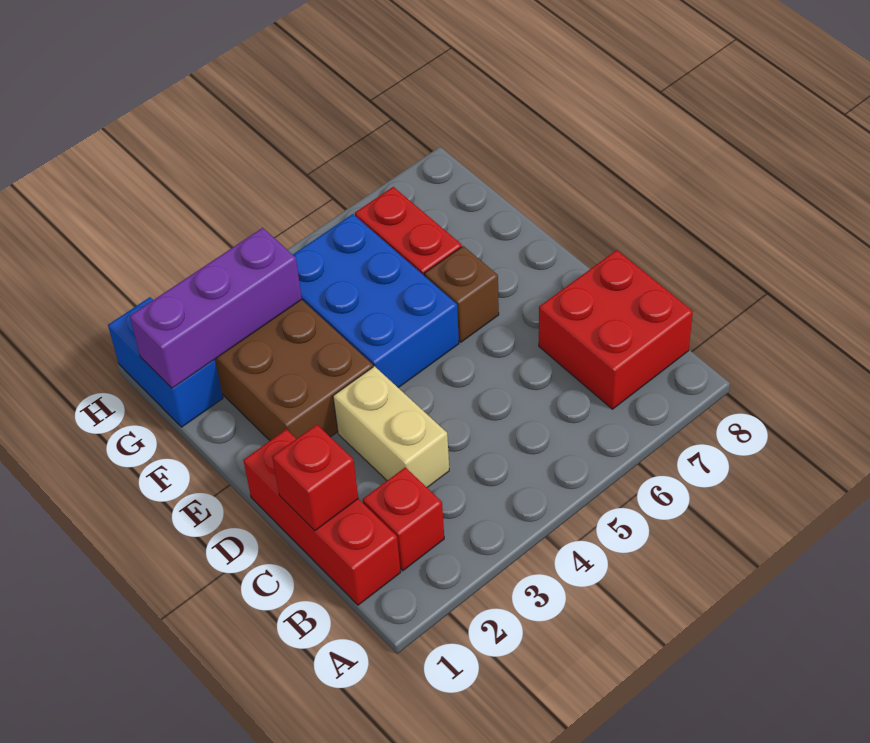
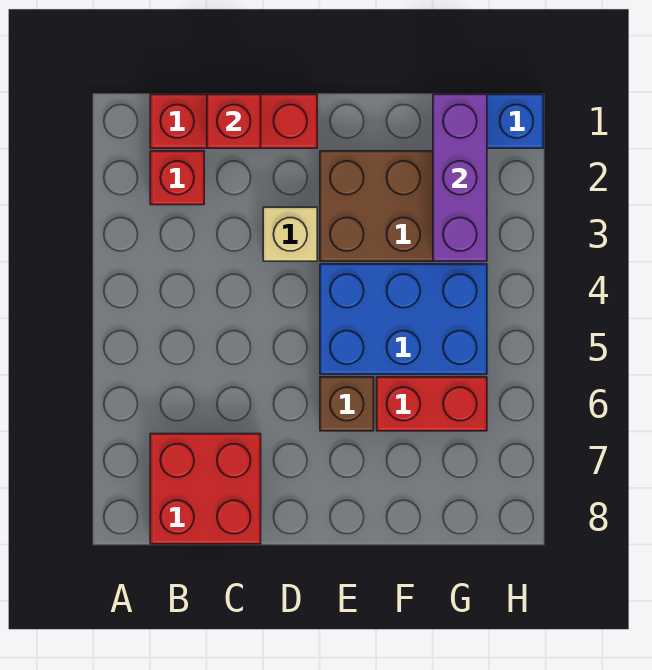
tan brick C3:D3 level 1 -> tan brick D3 level 1

